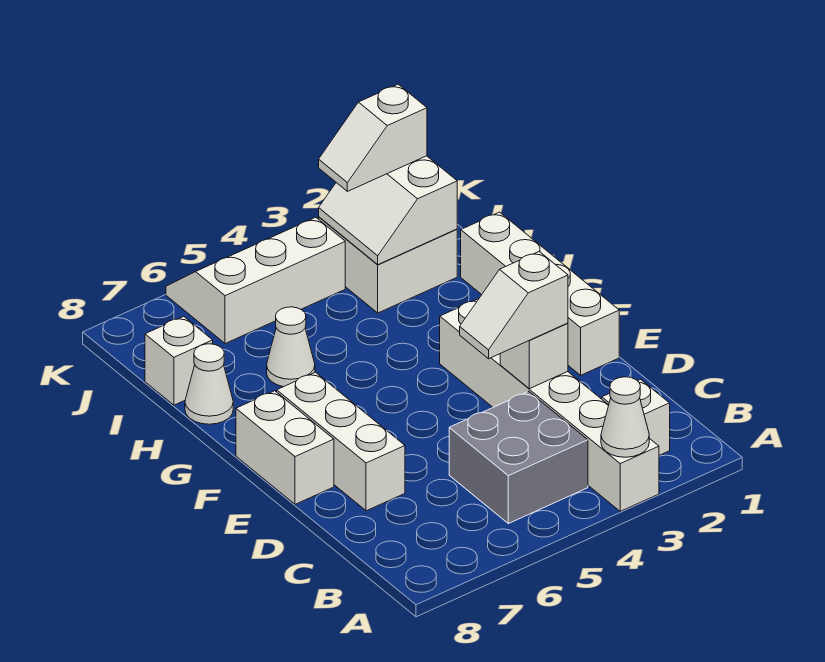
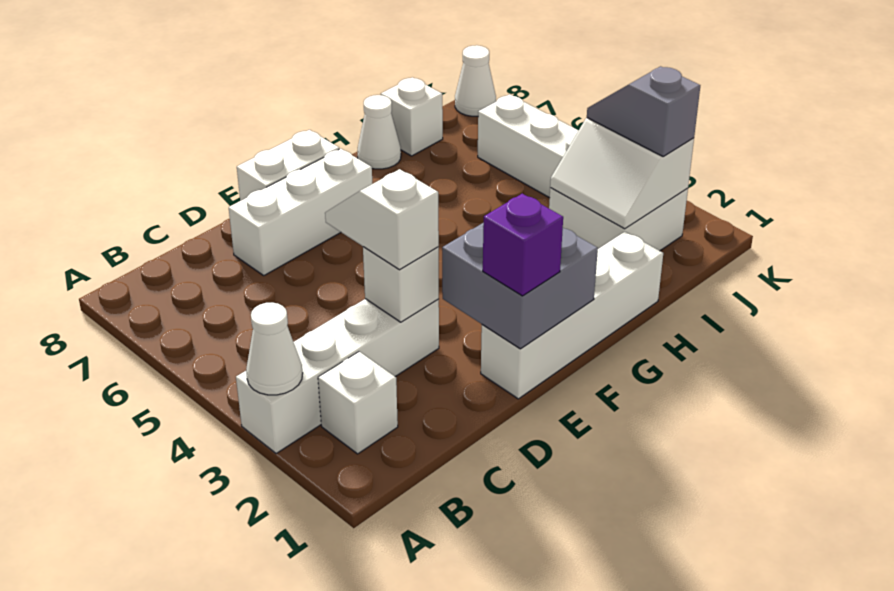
white brick A3:F3 level 1 -> white brick A3:D3 level 1
grey brick B4:C5 level 1 -> grey brick E1:F2 level 2
none -> purple brick E1 level 3
white cone H6 level 1 -> white cone K8 level 1
white slope I2:J3 level 2 top 2 -> white slope I2:J3 level 2 top J
white slope J2:J3 level 3 top 2 -> grey slope J2:J3 level 3 top 2

